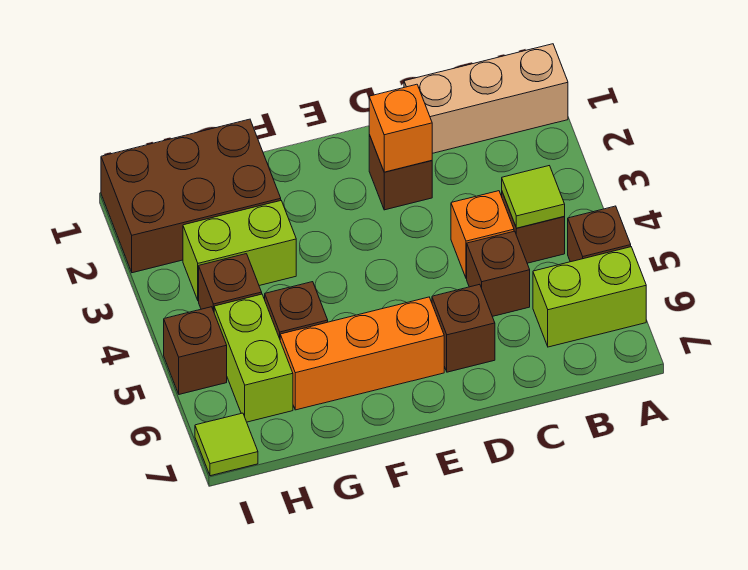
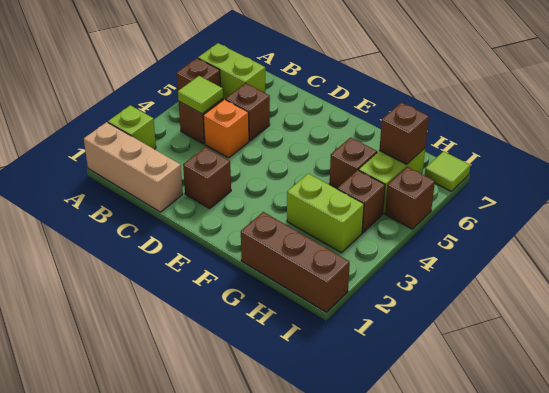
none -> lime brick A2 level 1
orange brick D2 level 2 -> none
brown brick D6 level 1 -> brown brick H6 level 2
orange brick E6:G6 level 1 -> none
brown brick G1:I2 level 1 -> brown brick G1:I1 level 1

